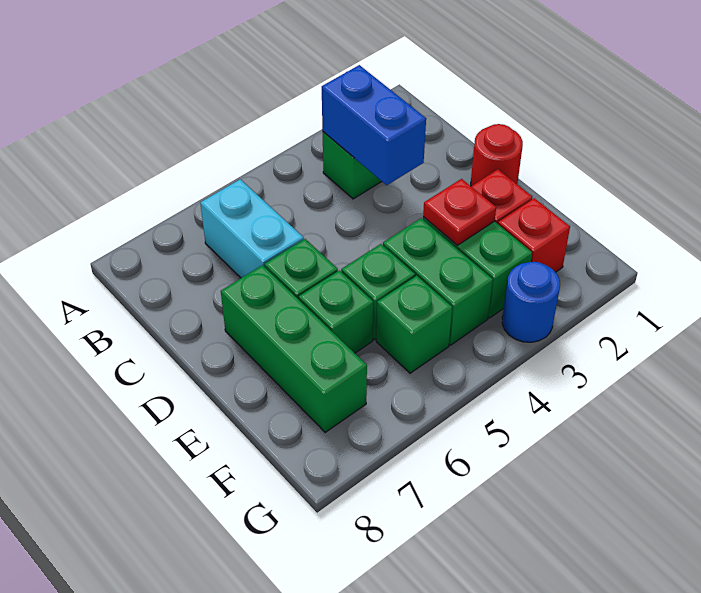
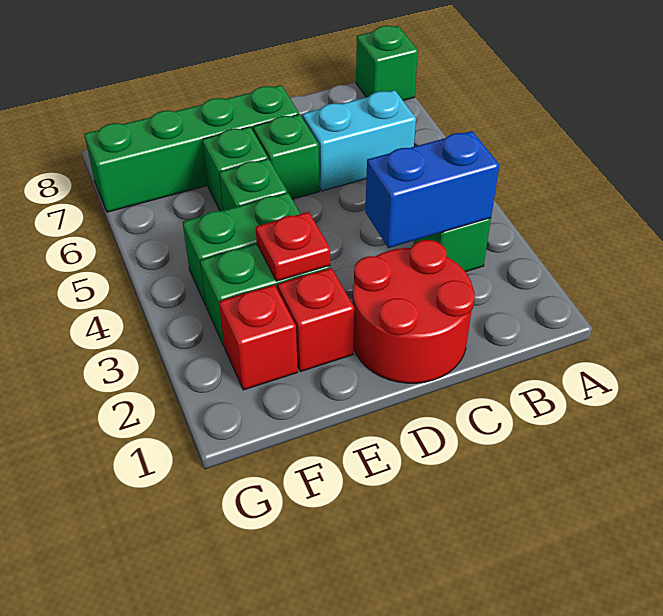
red round brick D1 level 1 -> red round brick C1:D2 level 1
green brick D7:F7 level 1 -> green brick D7:G7 level 1
green brick F5 level 1 -> green brick A8 level 1
blue round brick G3 level 1 -> none

